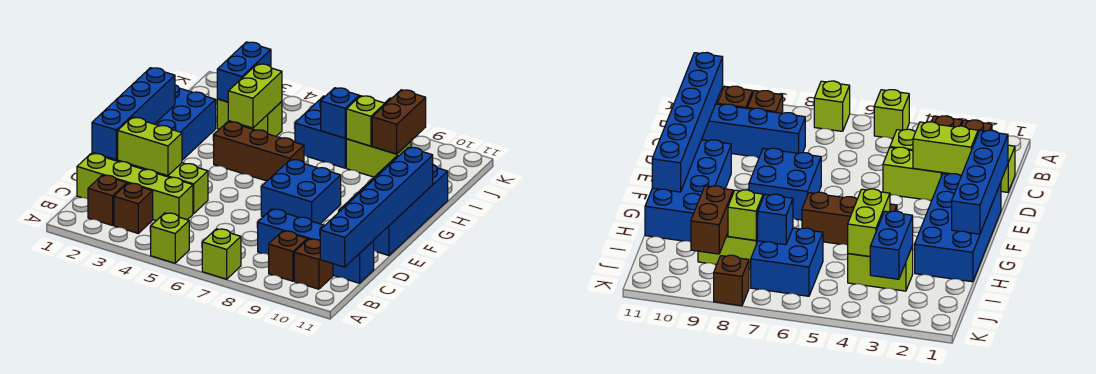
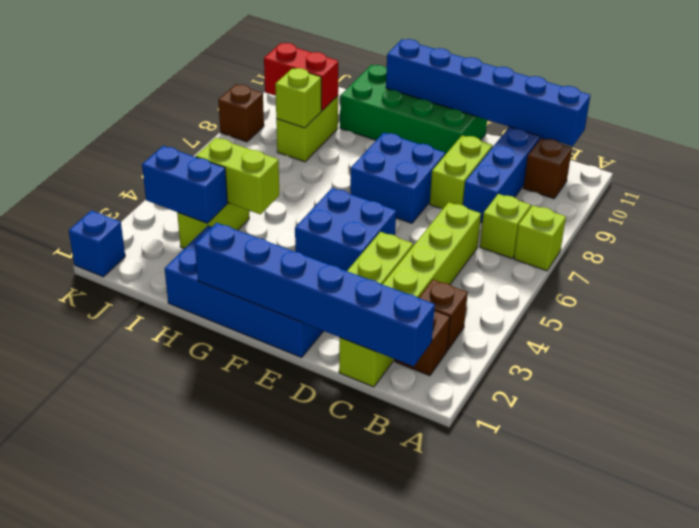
lime brick A5 level 1 -> lime brick B7 level 1
brown brick B9 level 1 -> none
lime brick C1:C4 level 1 -> lime brick C1:C6 level 1
blue brick D1:G1 level 2 -> blue brick B1:G1 level 2
lime brick D2:D3 level 2 -> lime brick D8:D9 level 1
blue brick E10:H11 level 1 -> green brick E10:H11 level 1
brown brick G4:G6 level 1 -> none
blue brick I6:J7 level 1 -> blue brick E4:F5 level 1
blue brick I7 level 2 -> blue brick K1 level 1
brown brick I9:J9 level 2 -> red brick I9:J9 level 2

